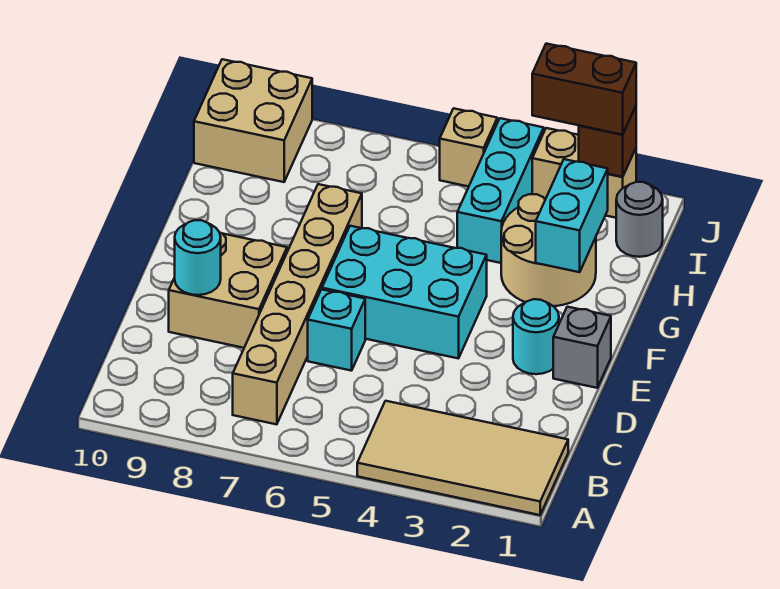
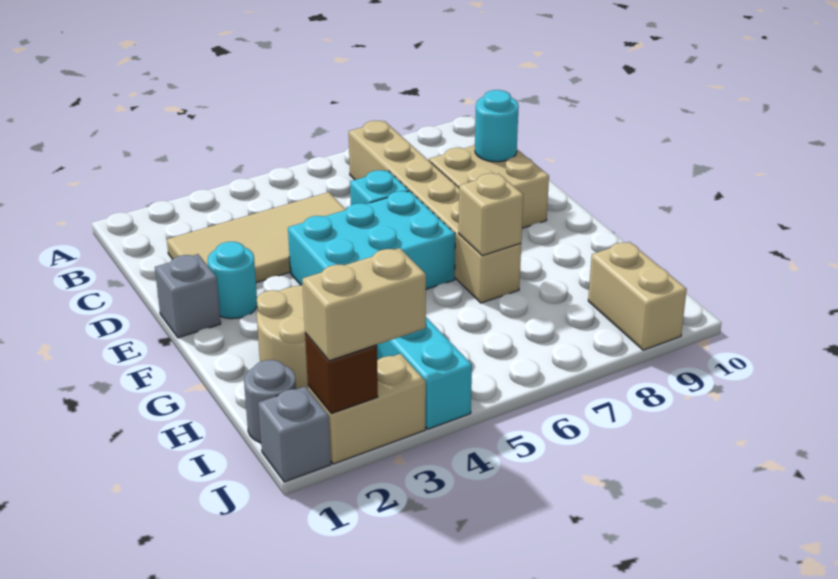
tan tile A1:B4 level 1 -> tan tile C2:D5 level 1
cyan brick G2:H2 level 2 -> none
tan brick I9:J10 level 1 -> tan brick I9:J9 level 1
none -> grey brick J1 level 1
brown brick J2:J3 level 3 -> tan brick J2:J3 level 3
tan brick J5 level 1 -> tan brick G7 level 2

